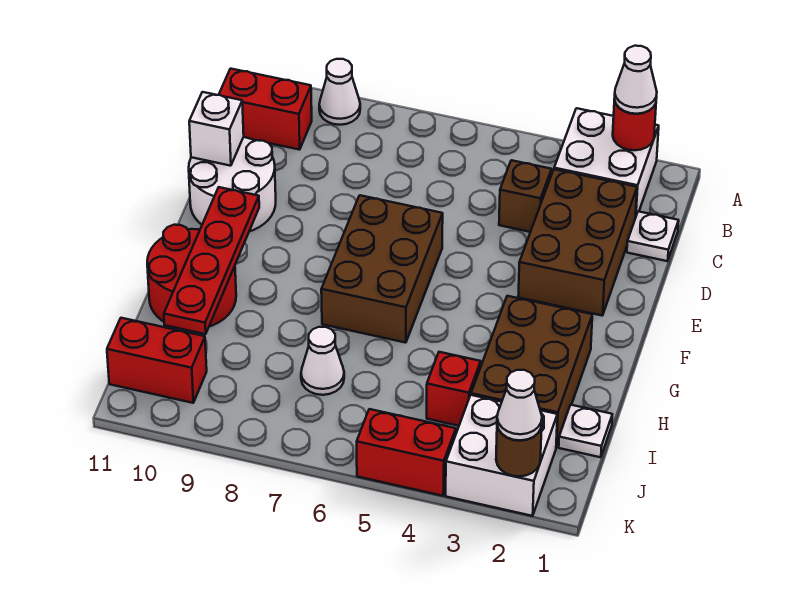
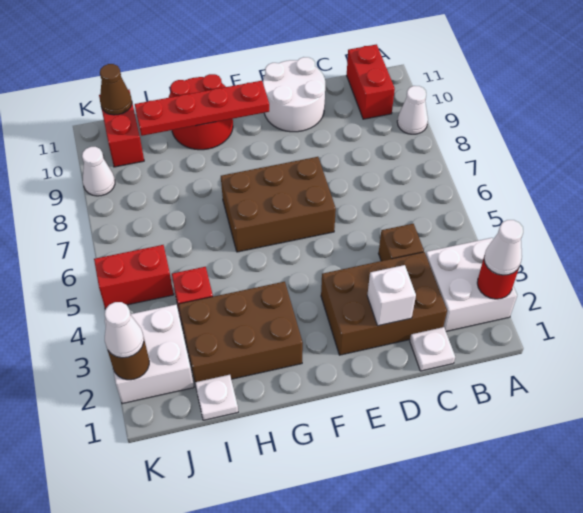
white brick D11 level 2 -> white brick D2 level 2
white cone I7 level 1 -> white cone K9 level 1
none -> brown cone J11 level 2
red brick K4:K5 level 1 -> red brick J5:K5 level 1

